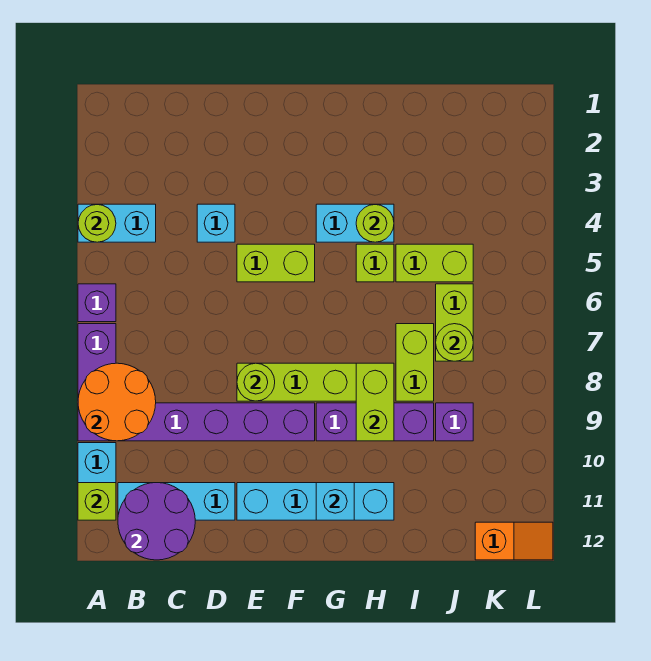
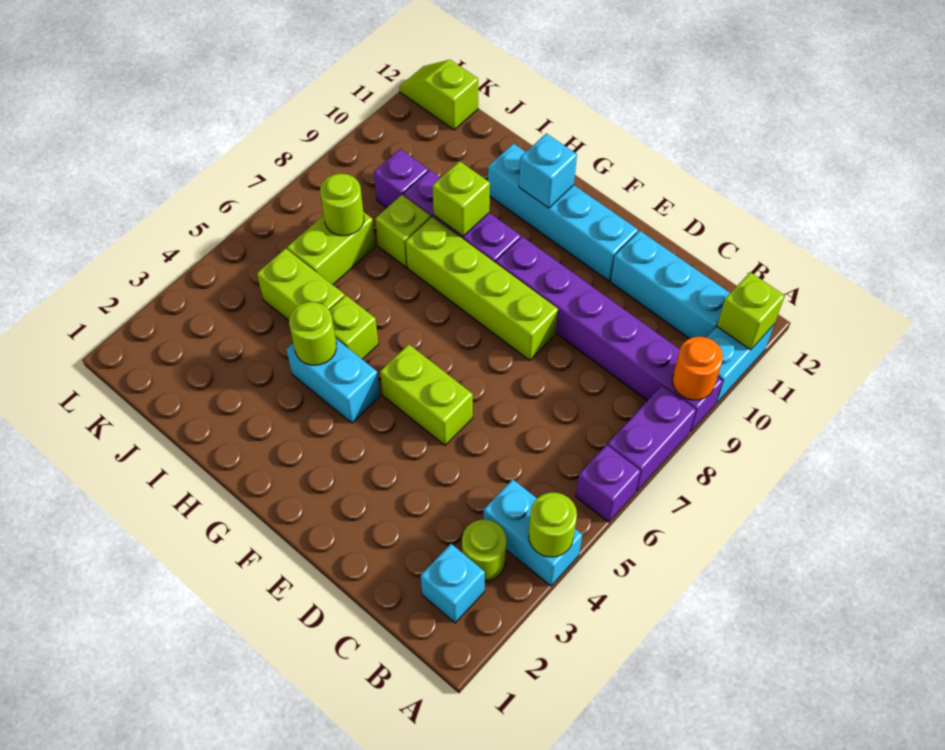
orange round brick A8:B9 level 2 -> orange round brick A9 level 2
purple round brick B11:C12 level 2 -> none
cyan brick D4 level 1 -> cyan brick B2 level 1
lime round brick E8 level 2 -> lime round brick B3 level 1
lime brick H8:H9 level 2 -> lime brick H9 level 2
lime brick I7:I8 level 1 -> lime brick I8 level 1
orange slope K12:L12 level 1 top K -> lime slope K12:L12 level 1 top K

